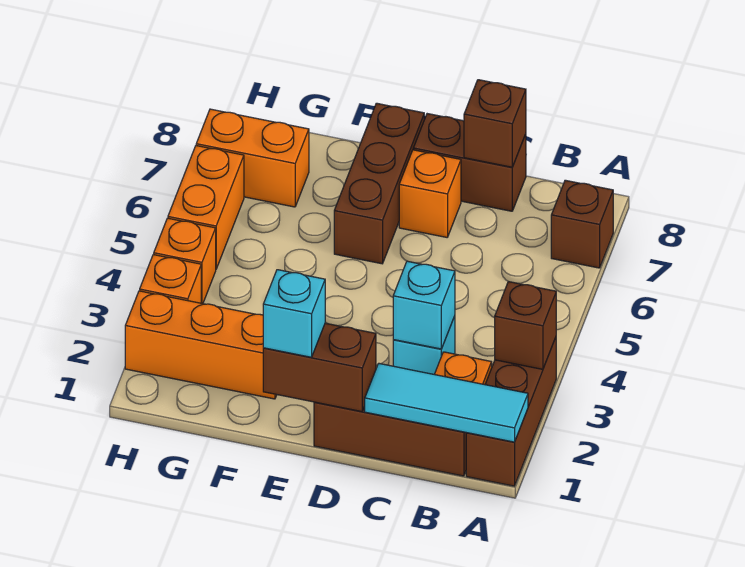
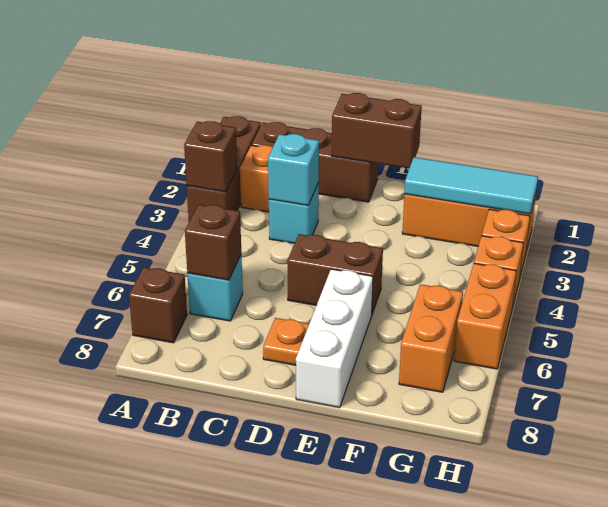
cyan tile A1:C1 level 2 -> cyan tile F2:H2 level 2
brown brick C8:D8 level 1 -> brown brick D5:E5 level 1
brown brick C8 level 2 -> brown brick B6 level 2
orange brick D7 level 1 -> orange plate D7 level 1
cyan brick E1 level 3 -> cyan brick B6 level 1
brown brick E6:E8 level 1 -> white brick E6:E8 level 1
orange brick G7:H7 level 1 -> orange brick G6:G7 level 1

